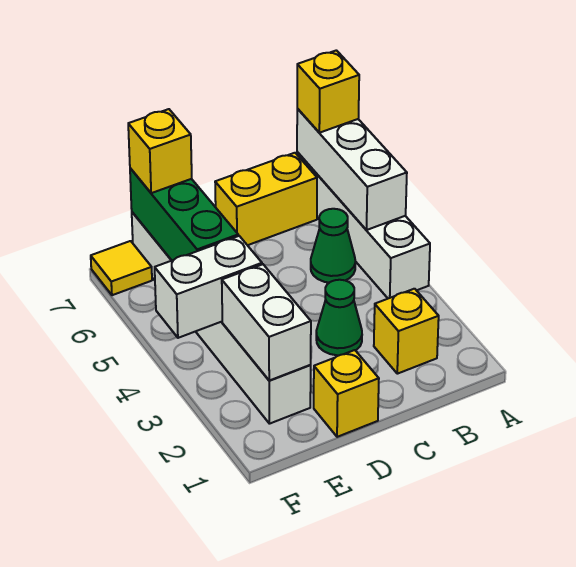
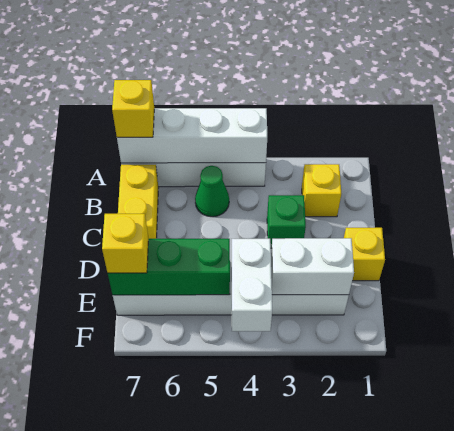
white brick A5:A7 level 2 -> white brick A4:A7 level 2
green cone C3 level 1 -> green brick C3 level 1
yellow tile F7 level 1 -> none

